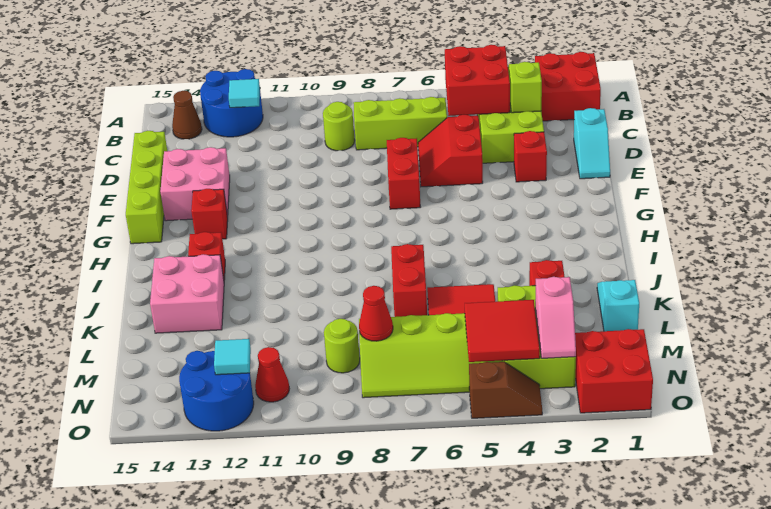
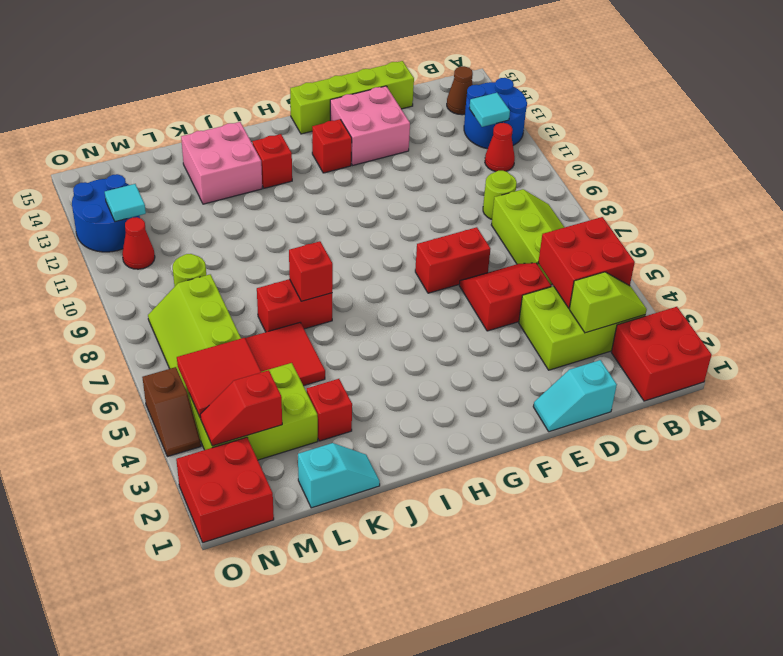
red brick E3 level 1 -> red brick J7 level 2
pink slope M3:N3 level 2 top M -> red slope M3:N3 level 2 top M
red cone M8 level 2 -> red cone B11 level 1

